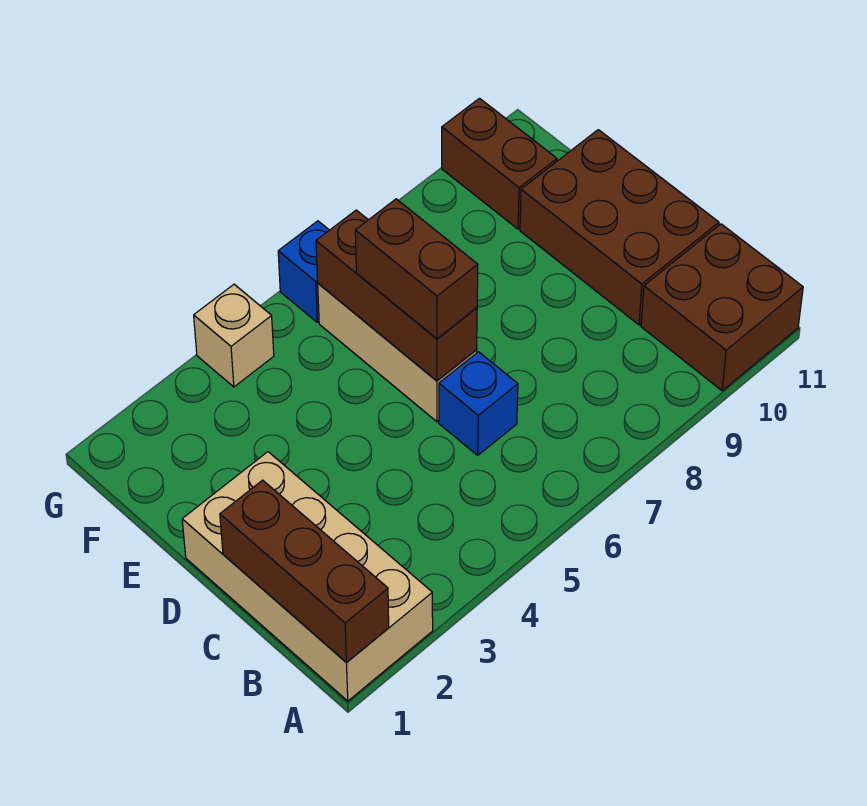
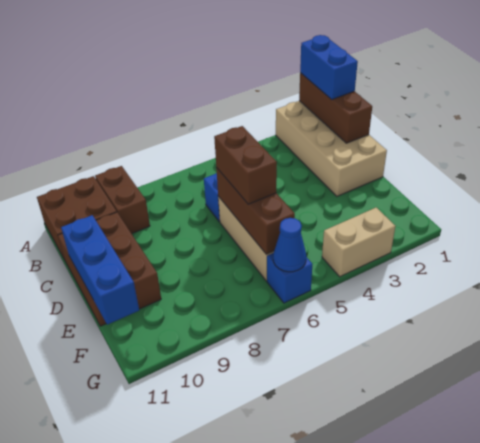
none -> blue brick A1:B1 level 3
none -> blue brick D11:F11 level 2
brown brick F10:G10 level 1 -> brown brick A9:B9 level 1
tan brick G4 level 1 -> tan brick G3:G4 level 1
none -> blue cone G6 level 2

